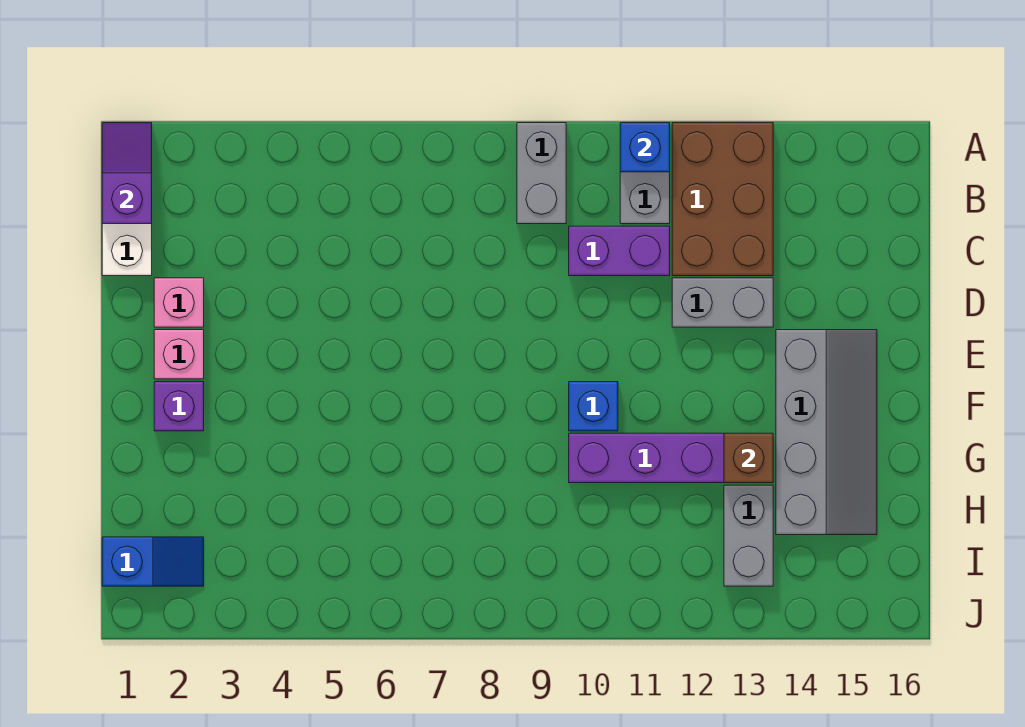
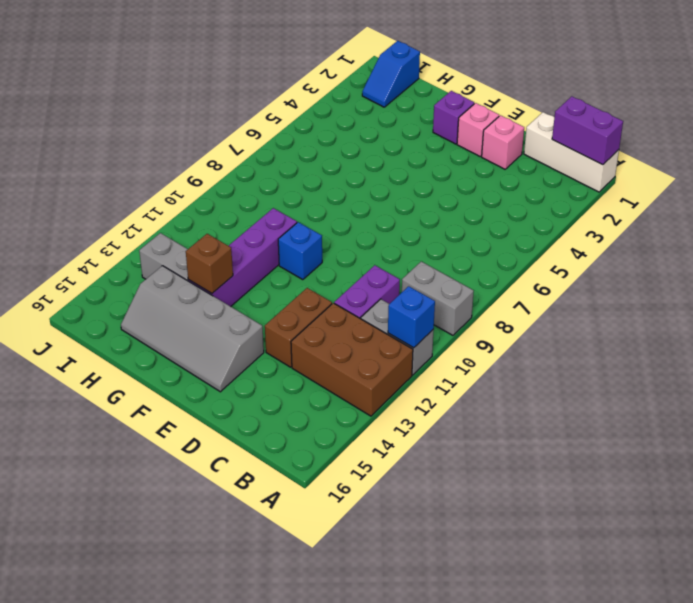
purple slope A1:B1 level 2 top B -> purple brick A1:B1 level 2
grey brick D12:D13 level 1 -> brown brick D12:D13 level 1

